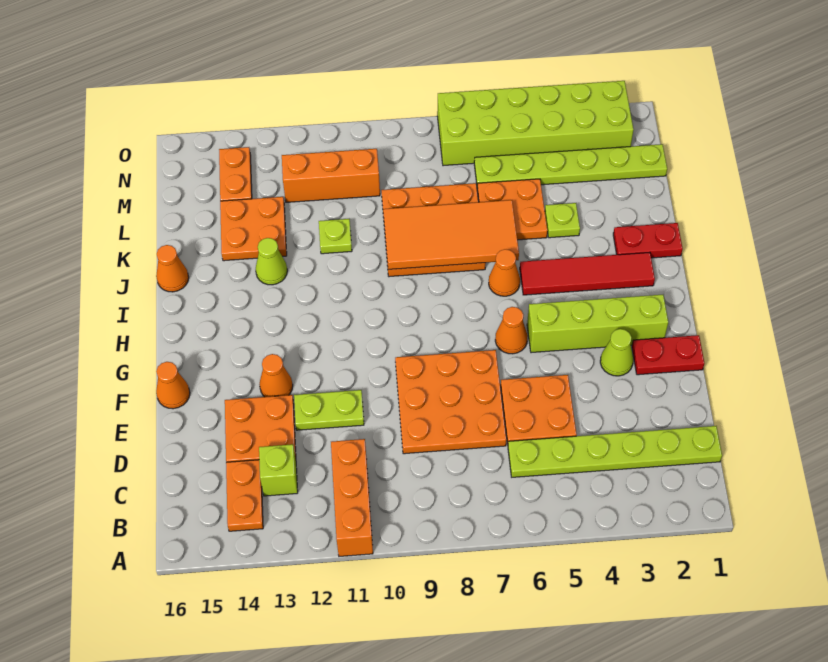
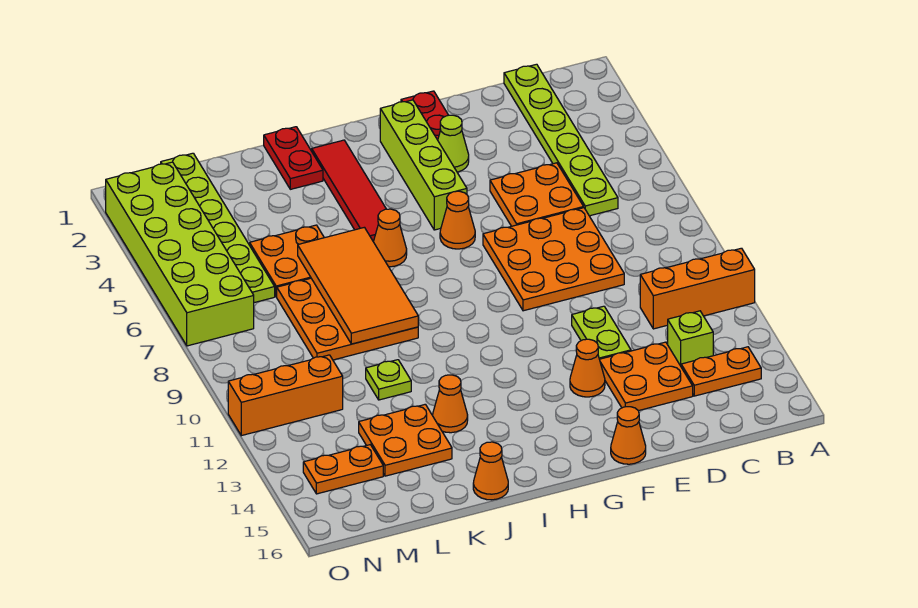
lime cone J13 level 1 -> orange cone J13 level 1
lime plate K4 level 1 -> none
orange brick M10:M12 level 1 -> orange brick M11:O11 level 1

